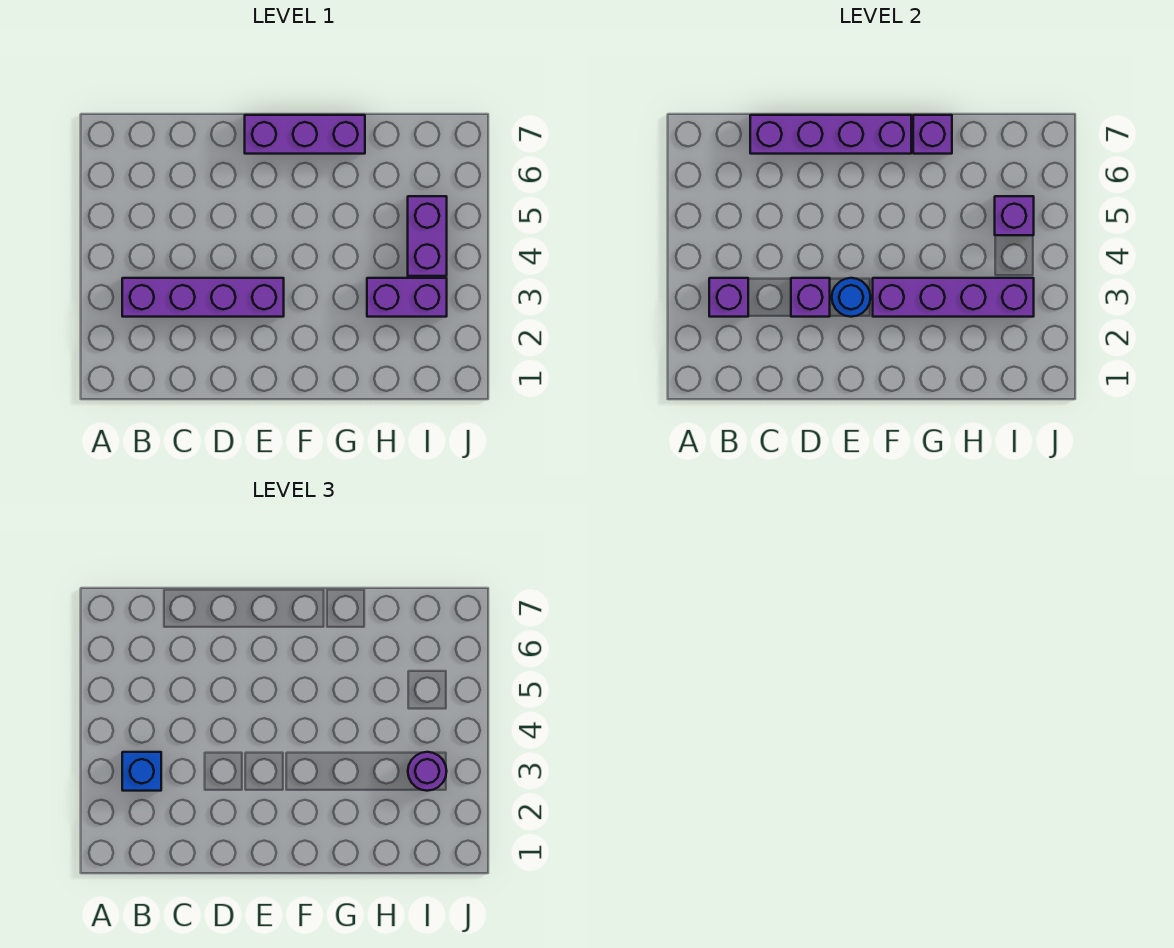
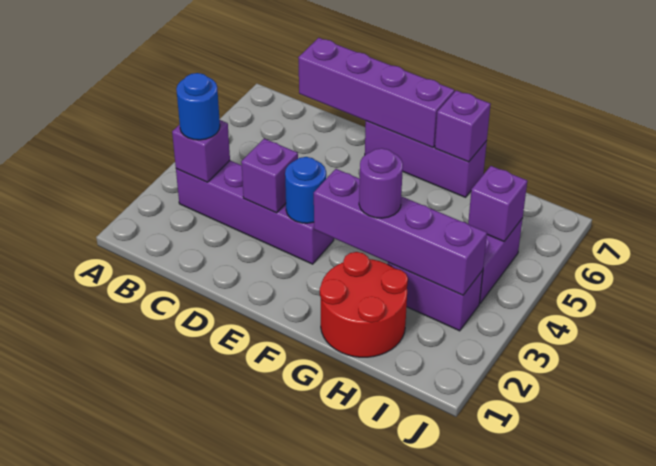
blue brick B3 level 3 -> blue round brick B3 level 3
none -> red round brick G1:H2 level 1
purple round brick I3 level 3 -> purple round brick G3 level 3

